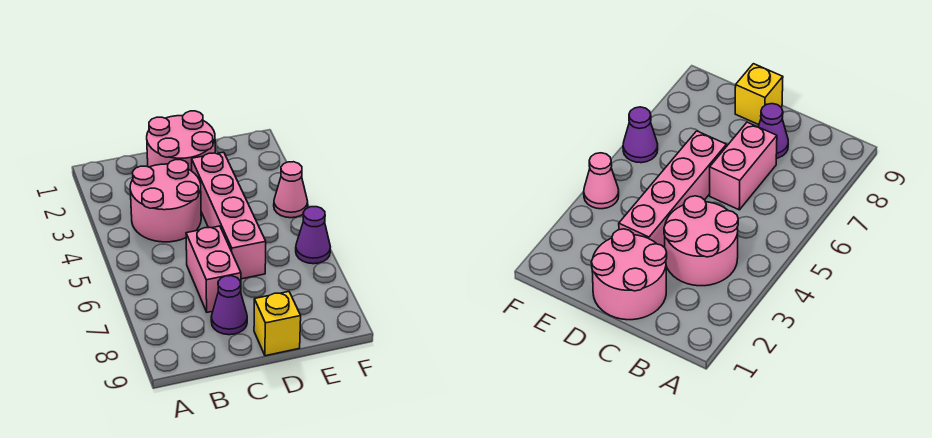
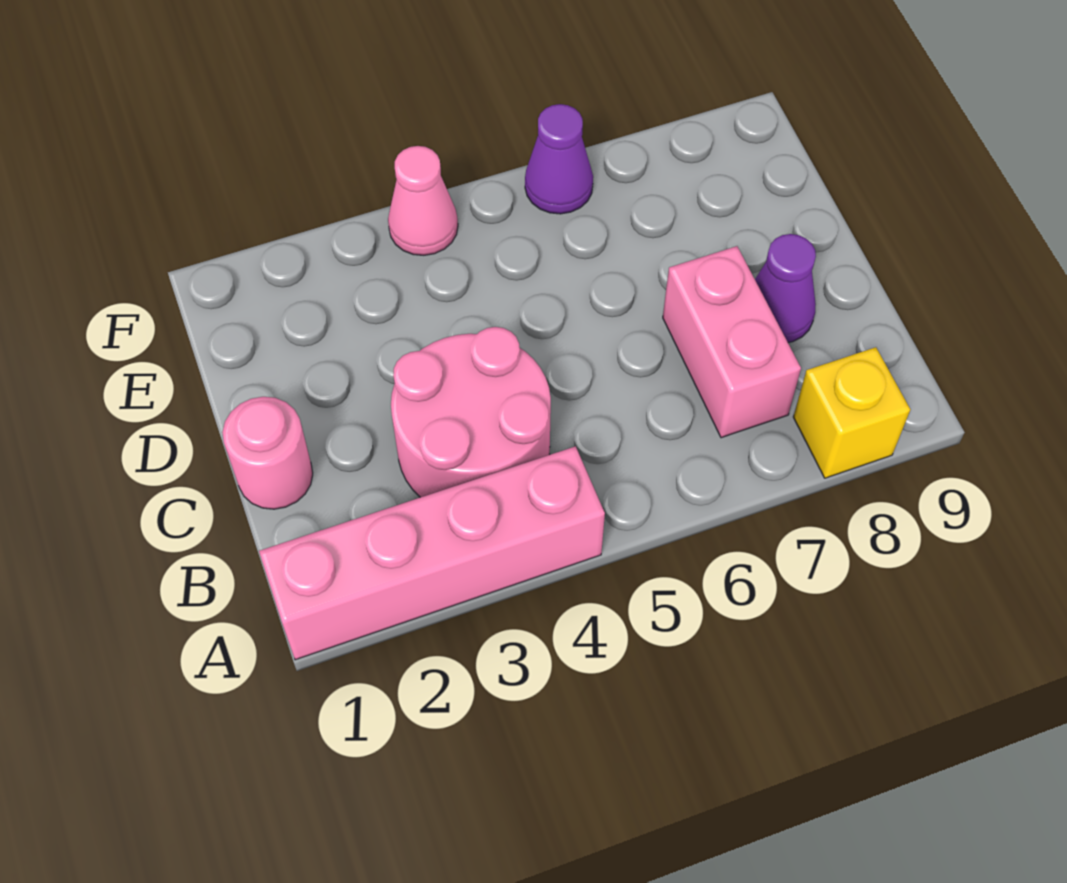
pink round brick C1:D2 level 1 -> pink round brick C1 level 1
pink brick C6:C7 level 1 -> pink brick B7:C7 level 1
pink brick D3:D6 level 1 -> pink brick A1:A4 level 1
yellow brick D9 level 1 -> yellow brick A8 level 1

